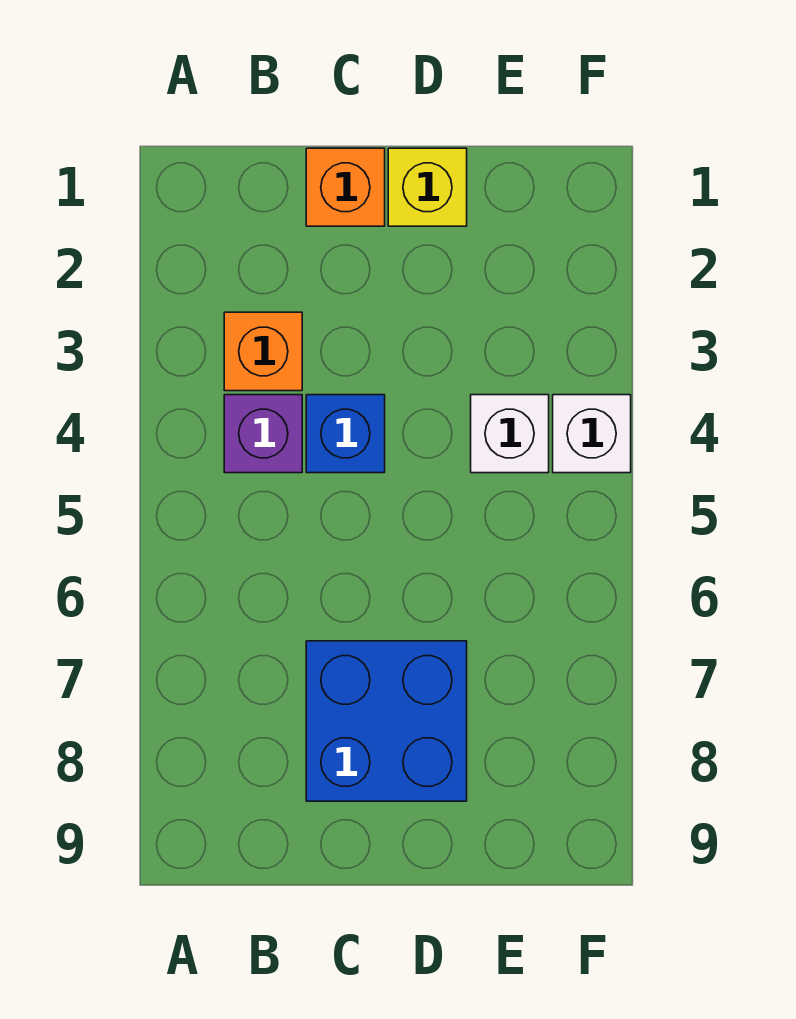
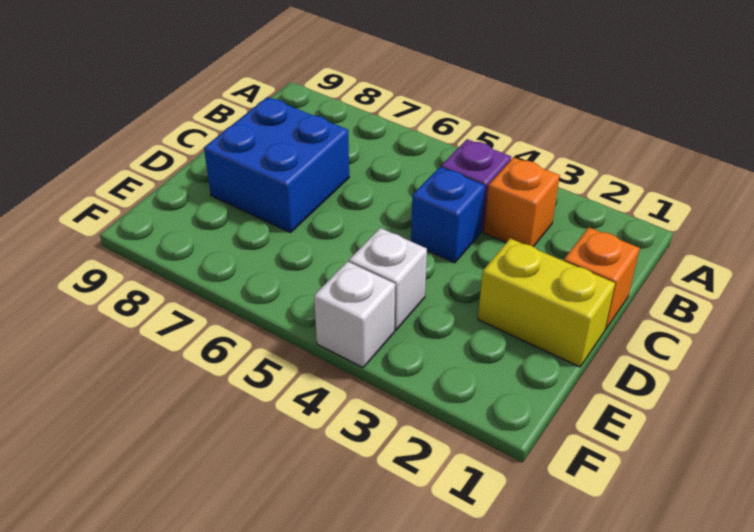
yellow brick D1 level 1 -> yellow brick D1:D2 level 1

